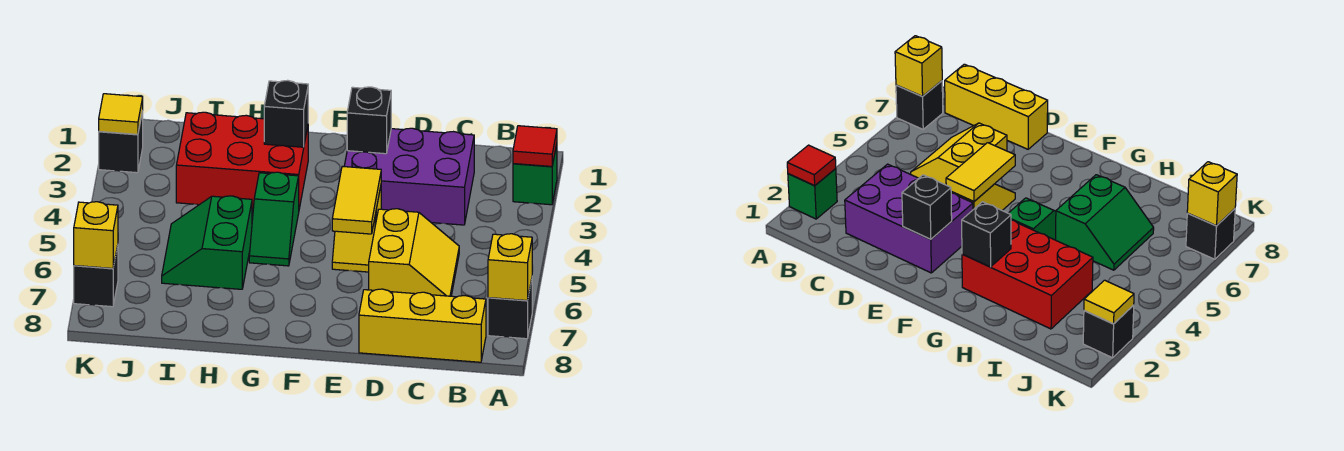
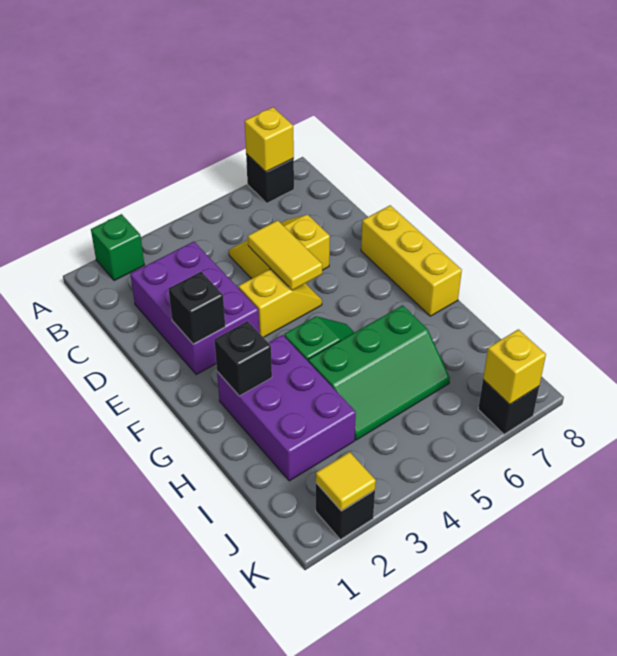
red tile A2 level 2 -> none
yellow brick B8:D8 level 1 -> yellow brick E8:G8 level 1
yellow tile E4:E5 level 2 -> yellow tile D5:E5 level 2
red brick G2:I3 level 1 -> purple brick G2:I3 level 1
green slope H5:I6 level 1 top H -> green slope H4:I6 level 1 top H

